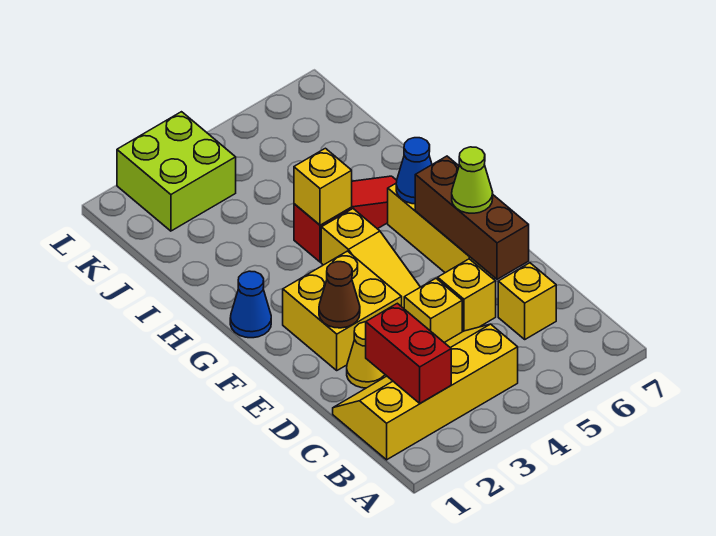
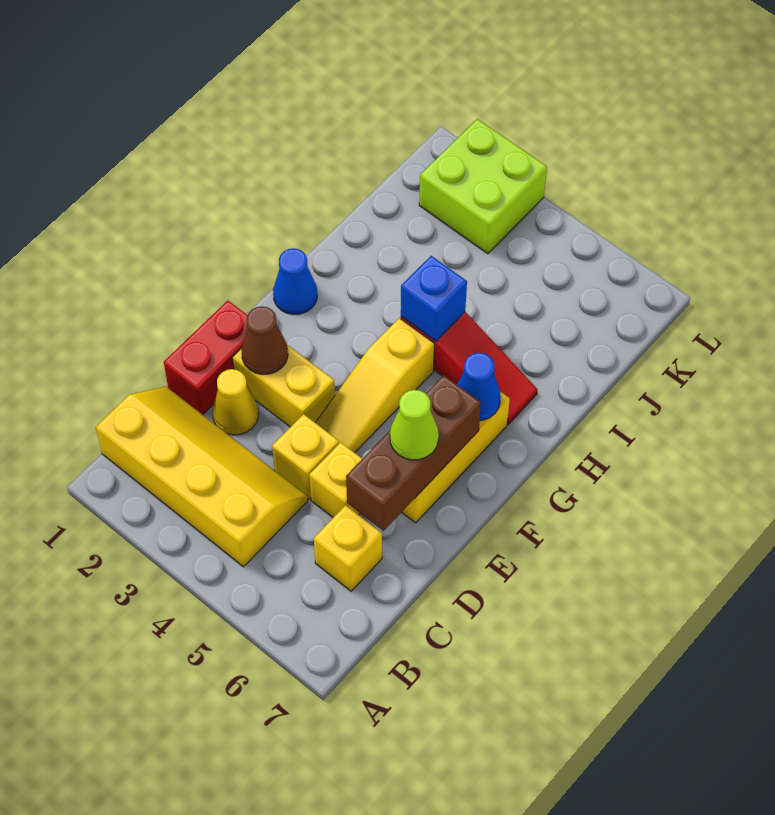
red brick B2:C2 level 2 -> red brick D1:E1 level 1
yellow brick E2:F3 level 1 -> yellow brick E2:E3 level 1
yellow brick H4 level 2 -> blue brick H4 level 2

